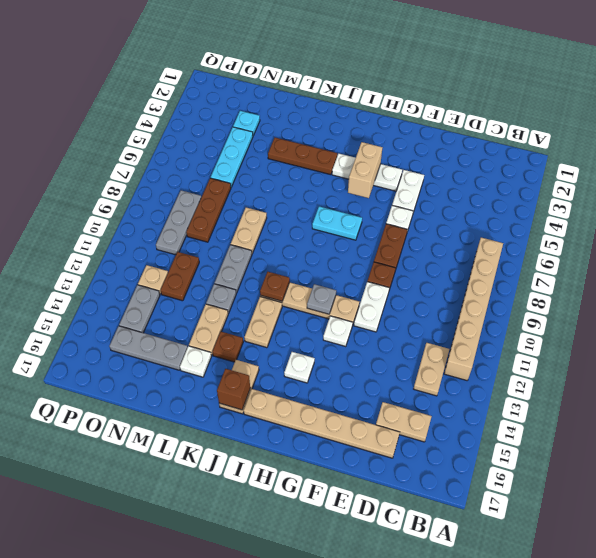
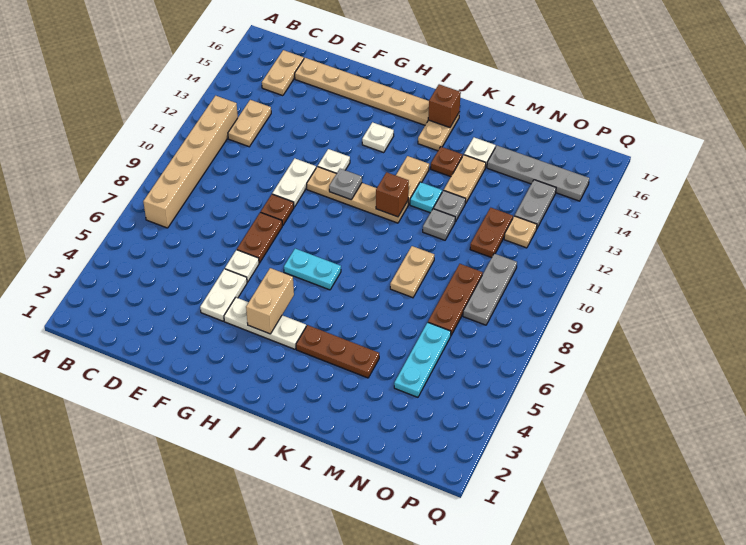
tan plate C15:D15 level 1 -> tan plate C15:C16 level 1
brown plate J11 level 2 -> brown brick J11 level 2
grey plate L10:L11 level 1 -> grey plate L11 level 1
grey plate M15:O15 level 1 -> grey plate M15:P15 level 1
cyan plate N3 level 1 -> cyan plate K12 level 1

